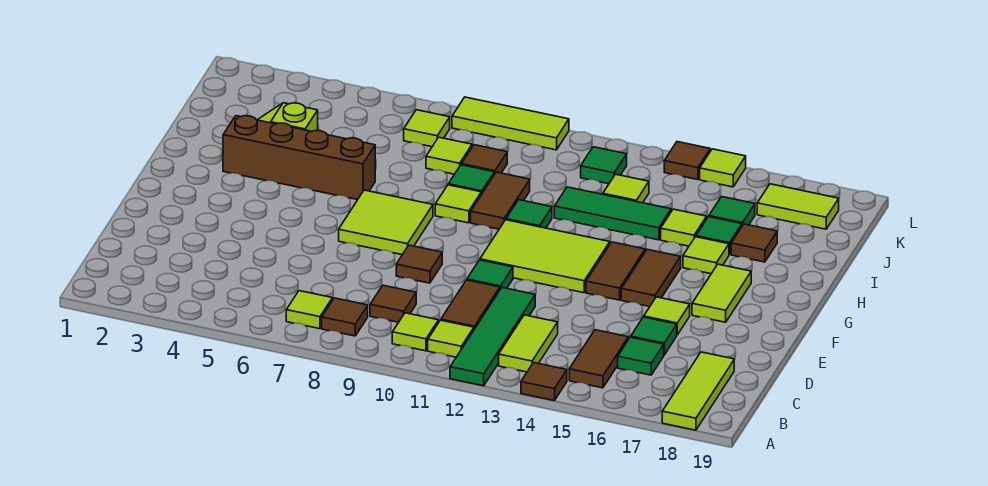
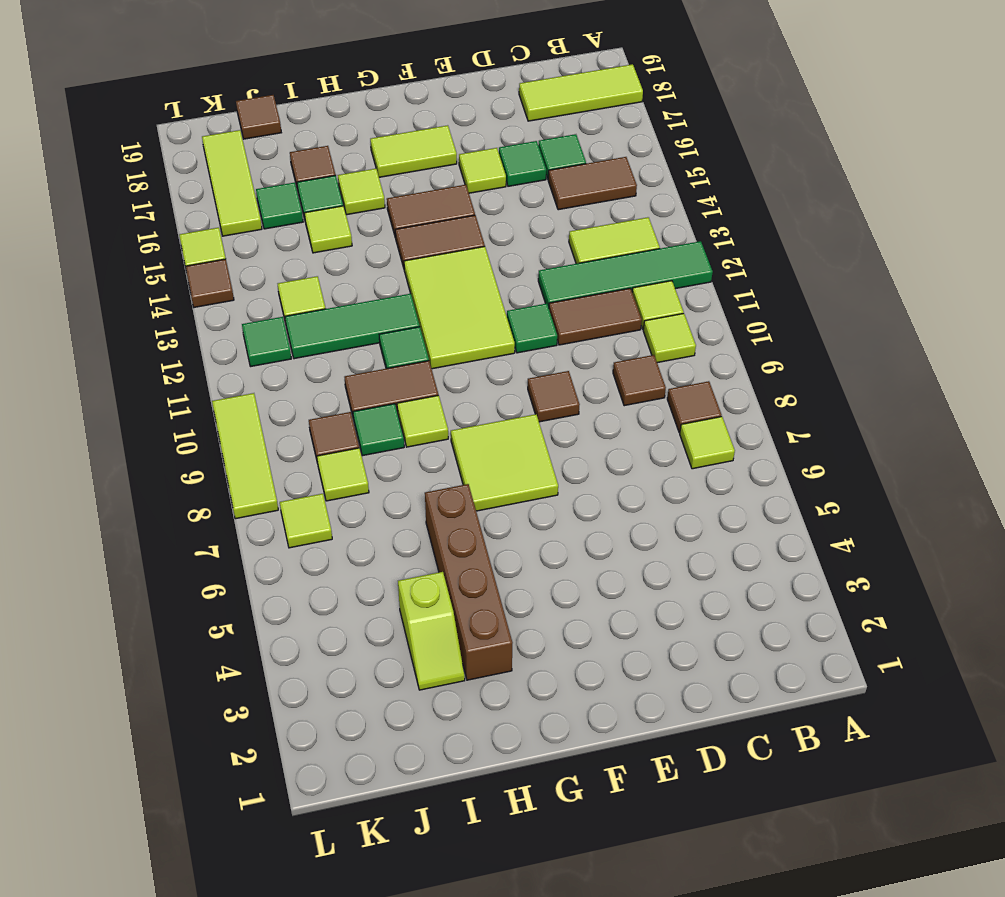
brown tile A14 level 1 -> brown tile J19 level 1
green tile I12:I14 level 1 -> green tile H12:J12 level 1
lime tile K17:K18 level 1 -> lime tile K16:K18 level 1

